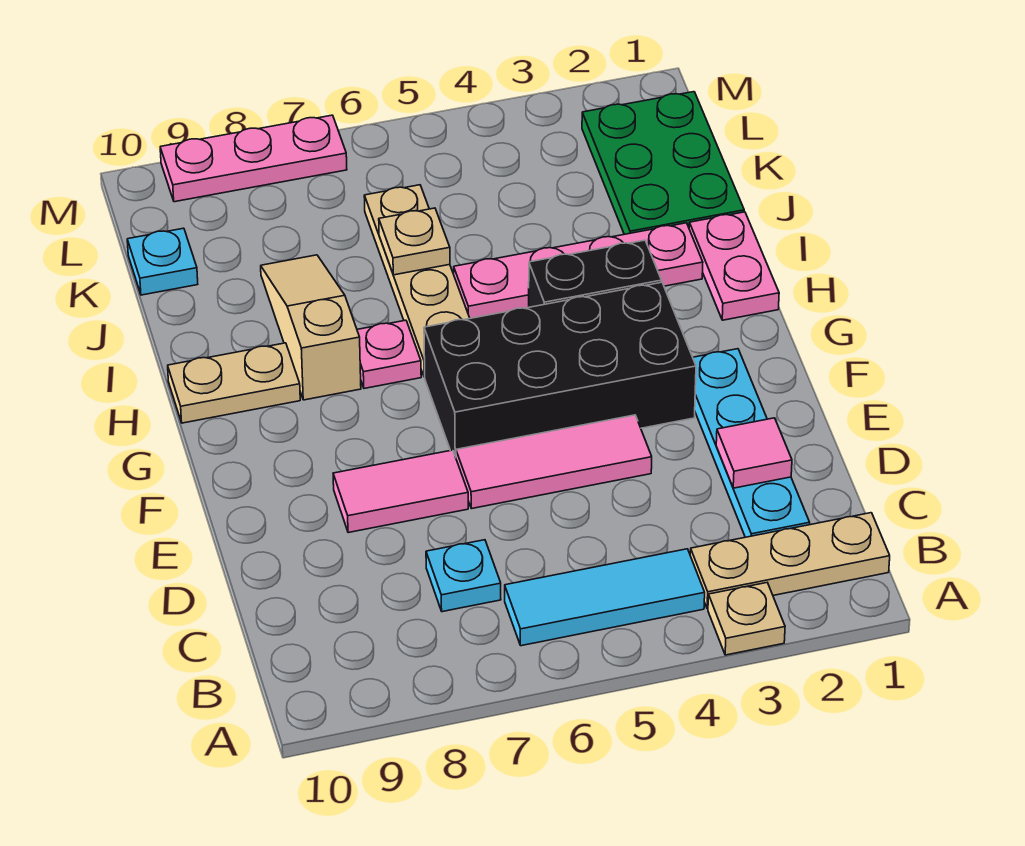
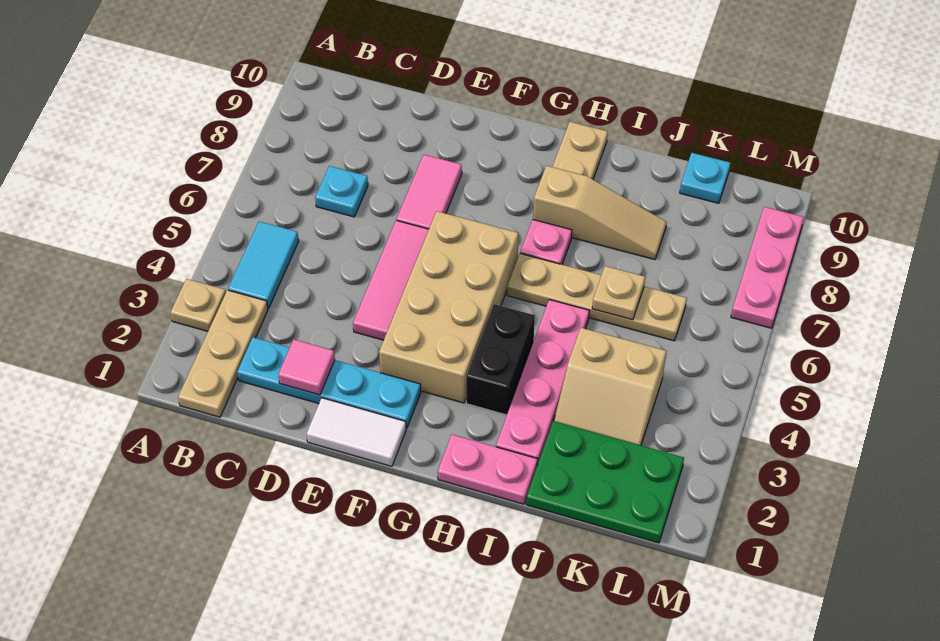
cyan tile B4:B6 level 1 -> cyan tile B4:B5 level 1
none -> white tile E1:F1 level 1
black brick F3:G6 level 1 -> tan brick F3:G6 level 1
none -> tan slope J3:K4 level 1 top 4

